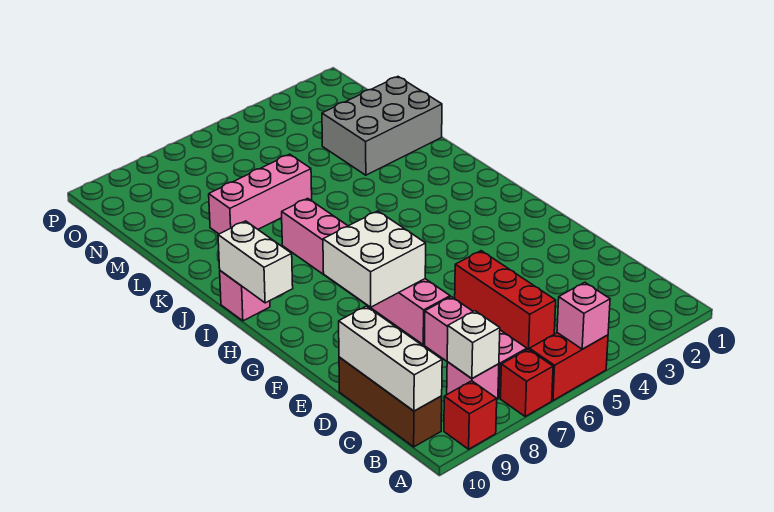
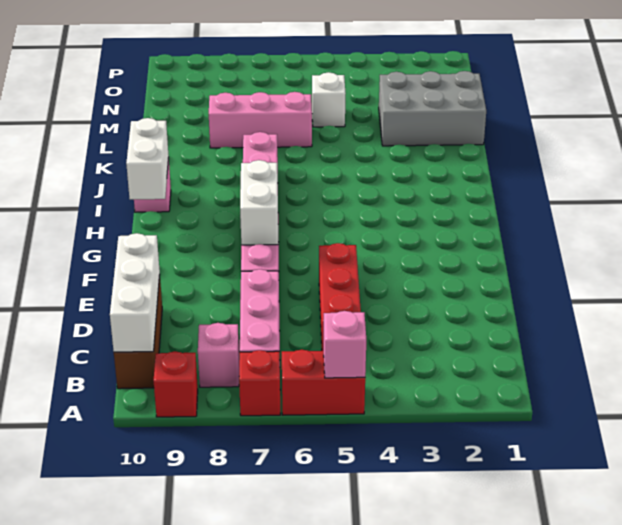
white brick B8 level 2 -> white brick M5 level 1
white brick F7:G8 level 2 -> white brick F7:G7 level 2

